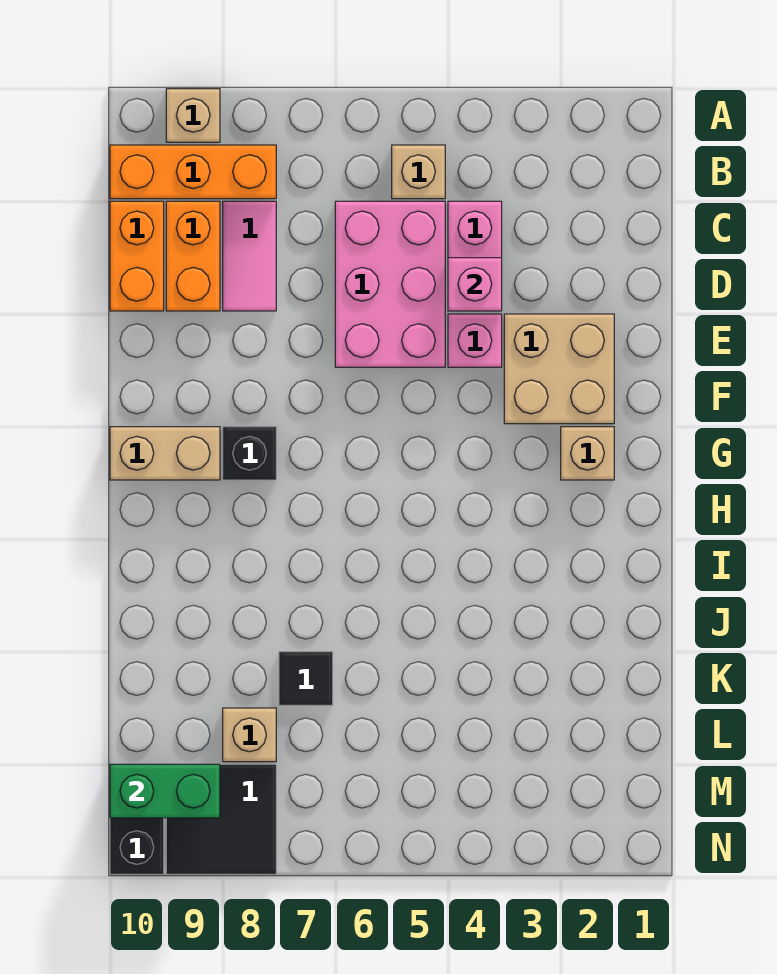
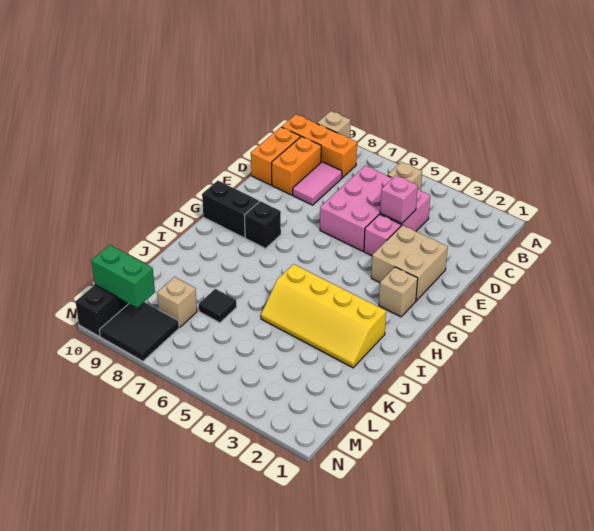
tan brick G9:G10 level 1 -> black brick G9:G10 level 1
none -> yellow slope I2:J5 level 1 top I

